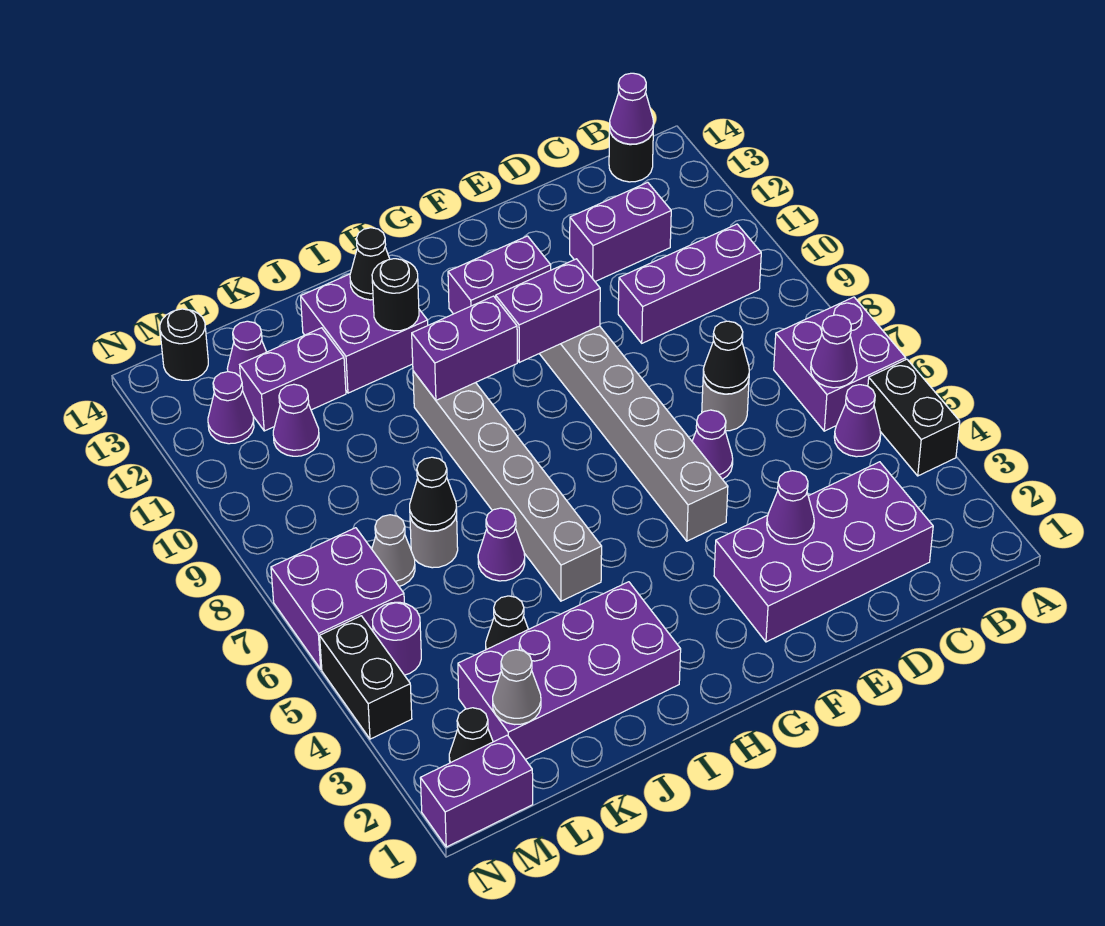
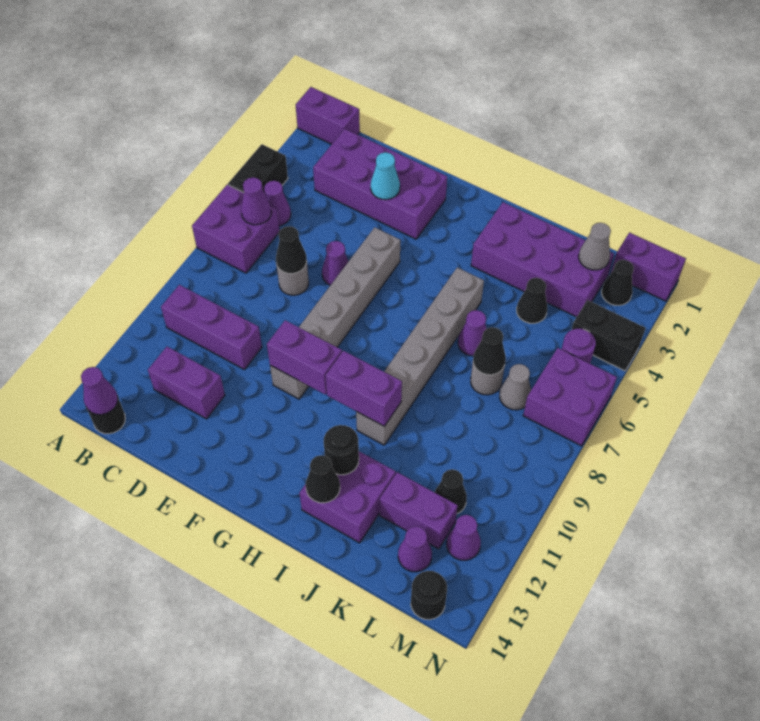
purple cone E3 level 2 -> cyan cone E3 level 2
purple brick F12:G12 level 1 -> purple brick A1:B1 level 1
purple cone L11 level 1 -> black cone L11 level 1
black brick N4:N5 level 1 -> black brick M4:N4 level 1

